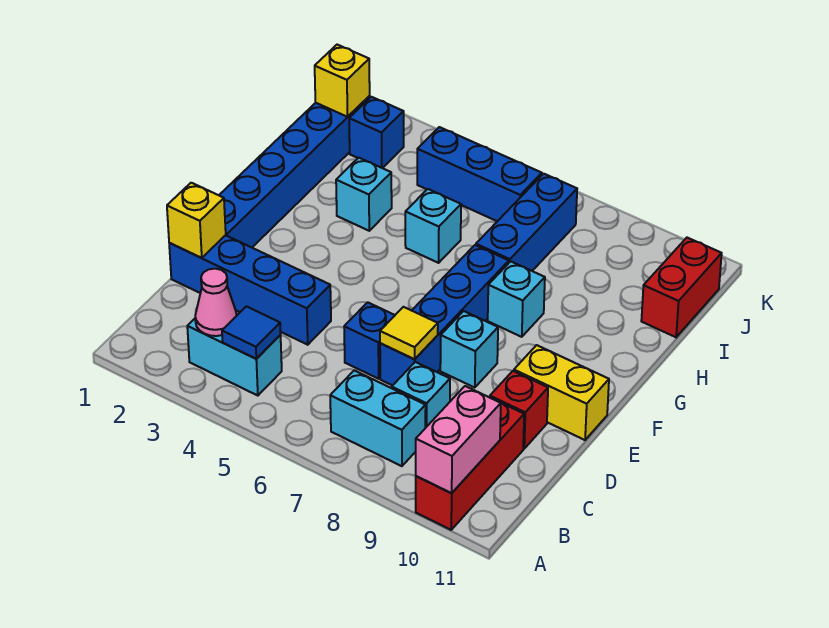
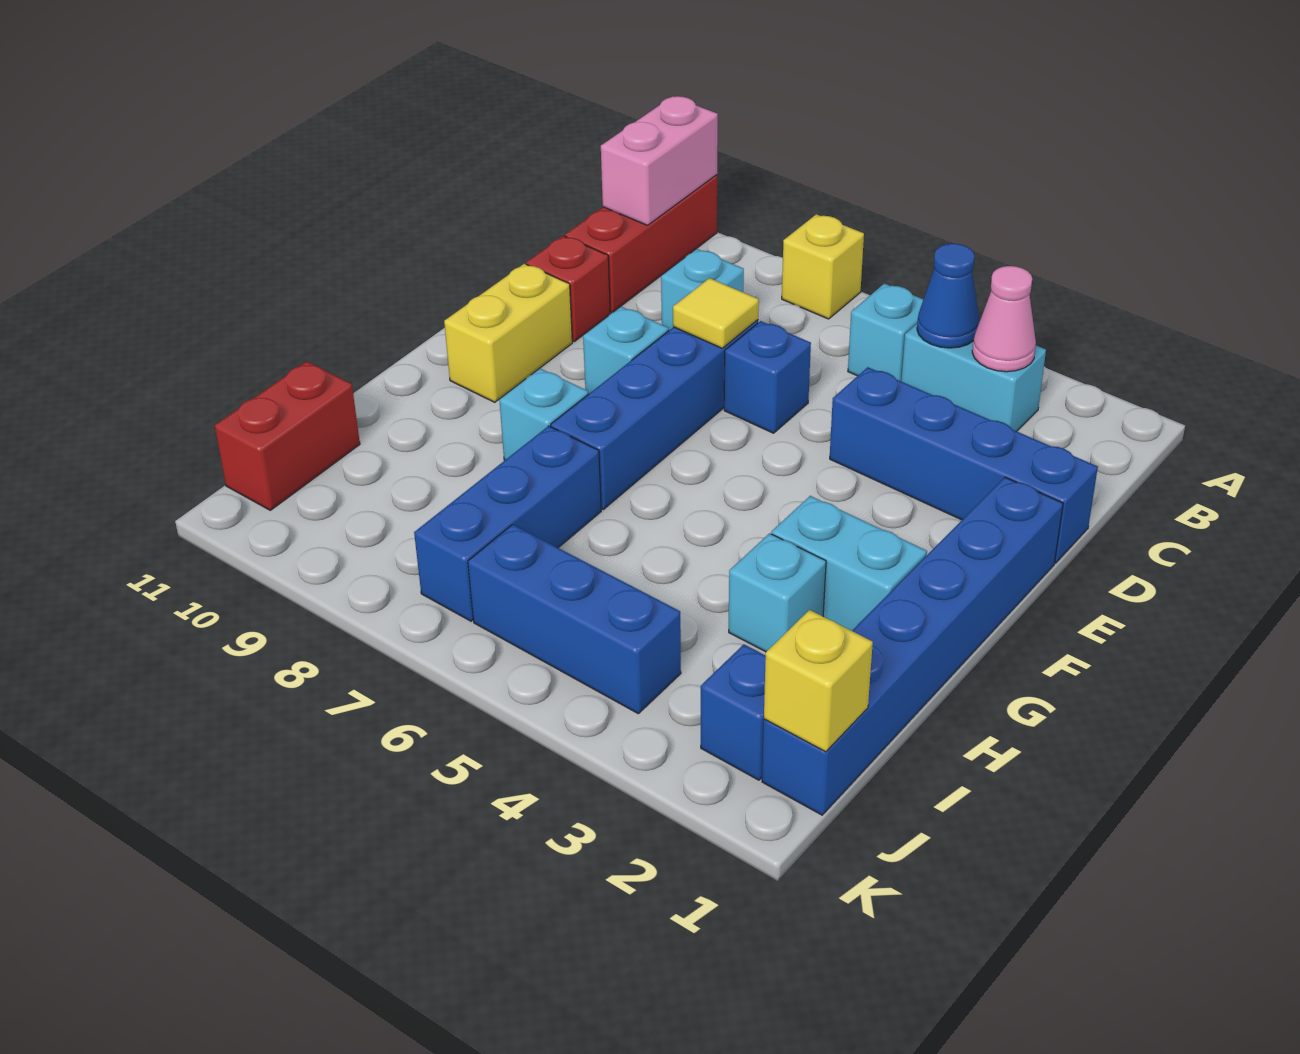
blue tile B4 level 2 -> blue cone B4 level 2
cyan brick B7:B8 level 1 -> cyan brick G2:G3 level 1
yellow brick D1 level 2 -> yellow brick A7 level 1
yellow brick E10:E11 level 1 -> yellow brick E10:F10 level 1
cyan brick H5 level 1 -> cyan brick B5 level 1

